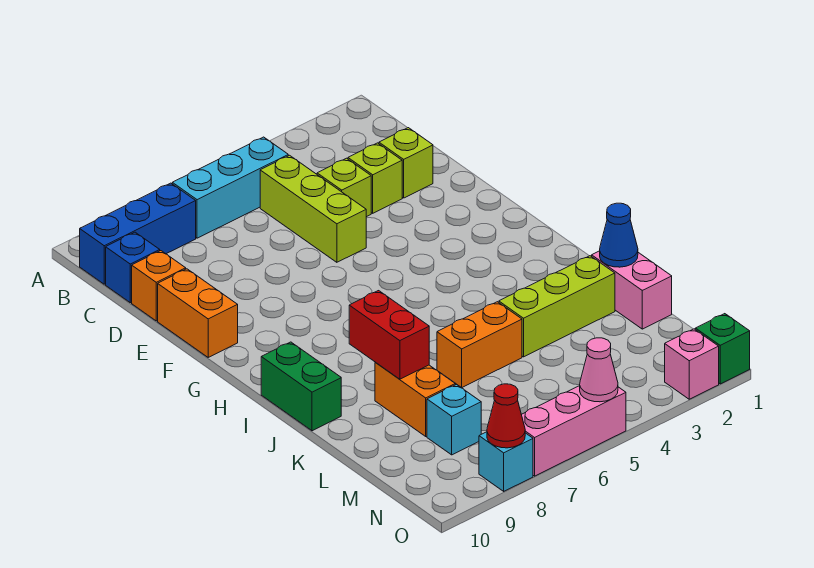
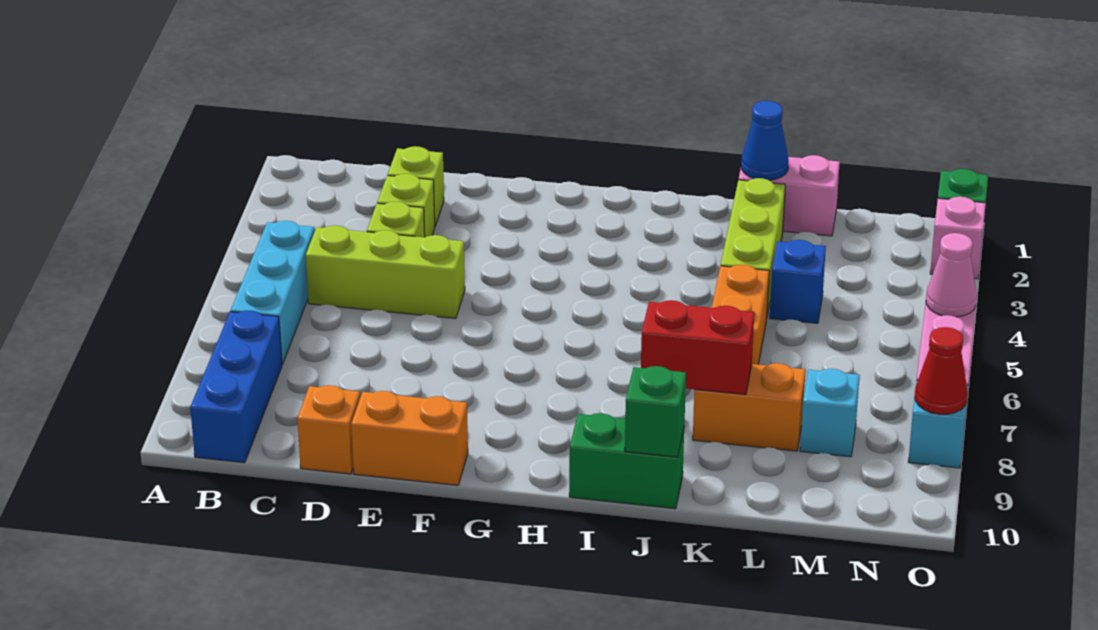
blue brick C10 level 1 -> blue brick L4 level 1
none -> green brick J10 level 2

